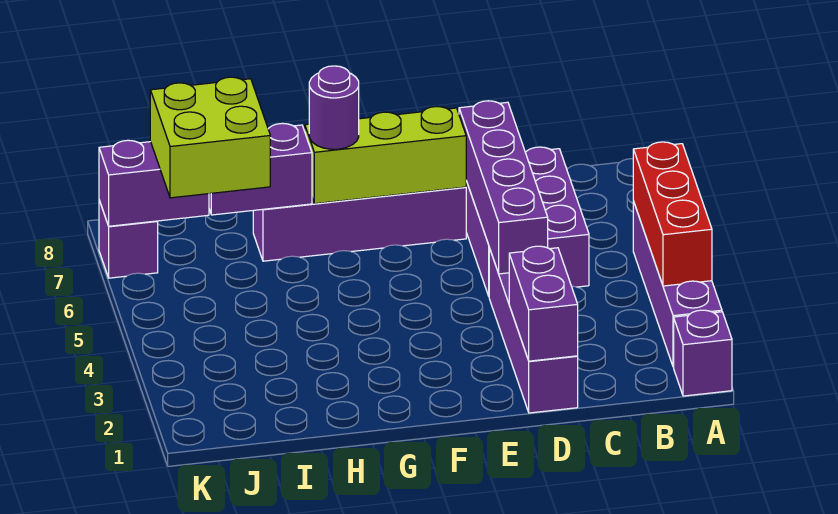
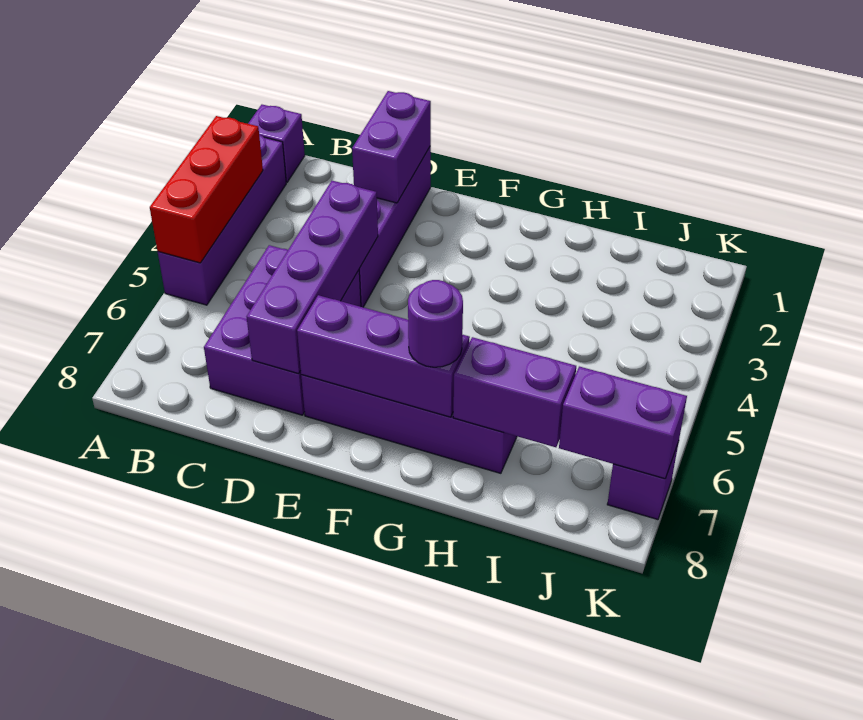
lime brick E7:G7 level 2 -> purple brick E7:G7 level 2
lime brick I6:J7 level 3 -> none

